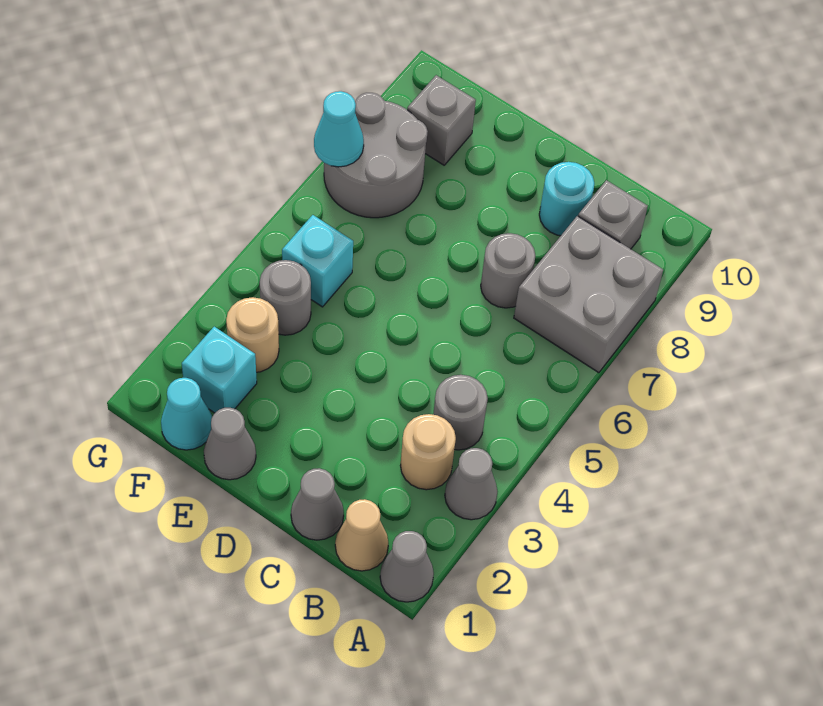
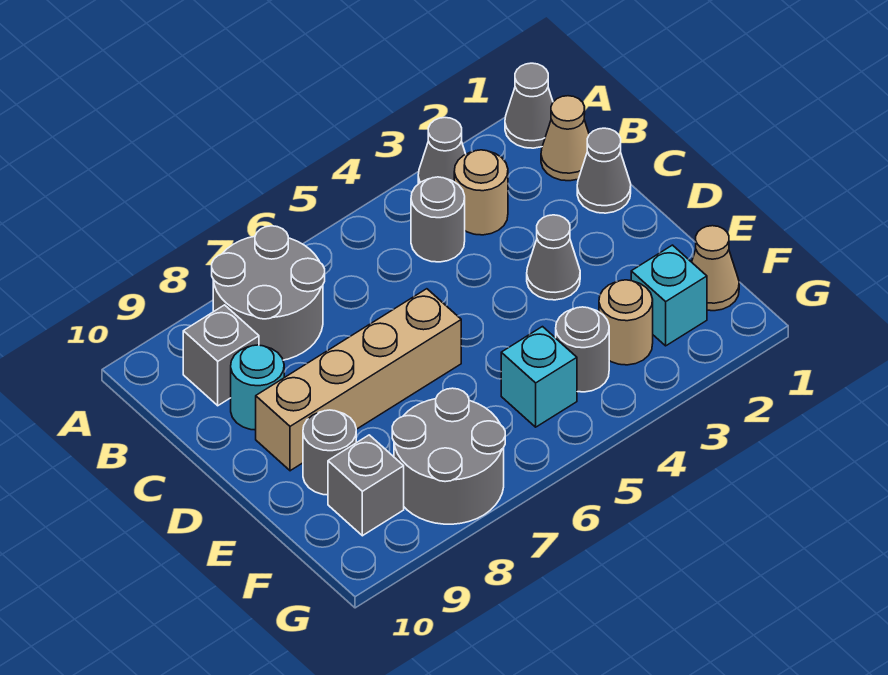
grey brick A7:B8 level 1 -> grey round brick A7:B8 level 1
grey round brick C7 level 1 -> grey round brick E9 level 1
none -> tan brick D6:D9 level 1
grey cone E1 level 1 -> grey cone D3 level 1
cyan cone F1 level 1 -> tan cone F1 level 1
cyan cone G7 level 2 -> none

